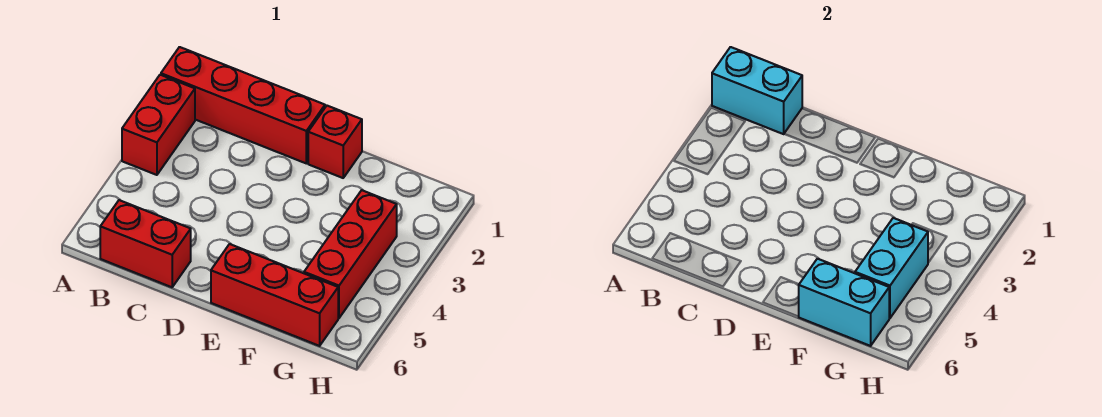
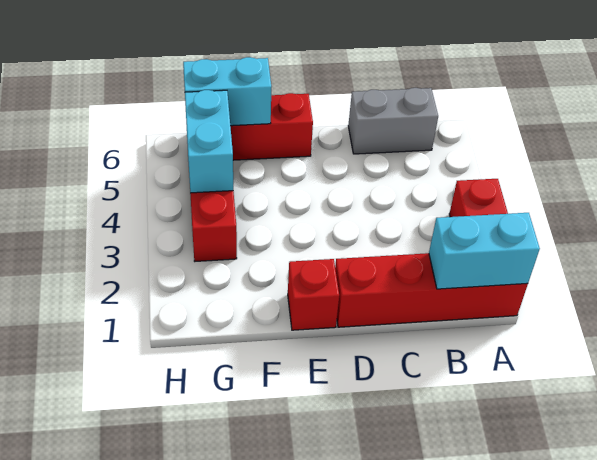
red brick B6:C6 level 1 -> grey brick B6:C6 level 1

